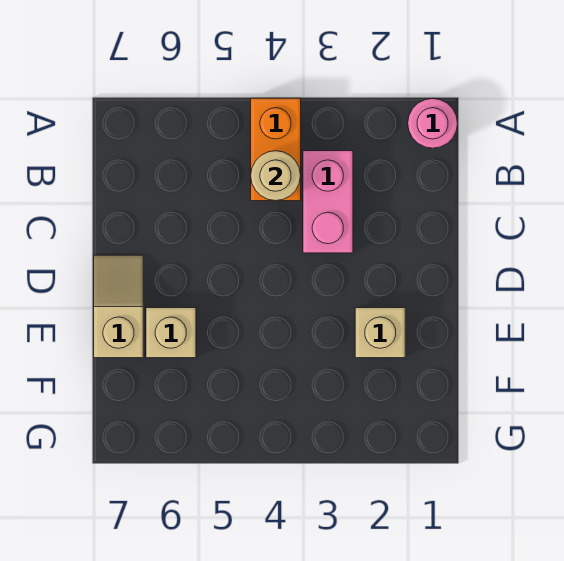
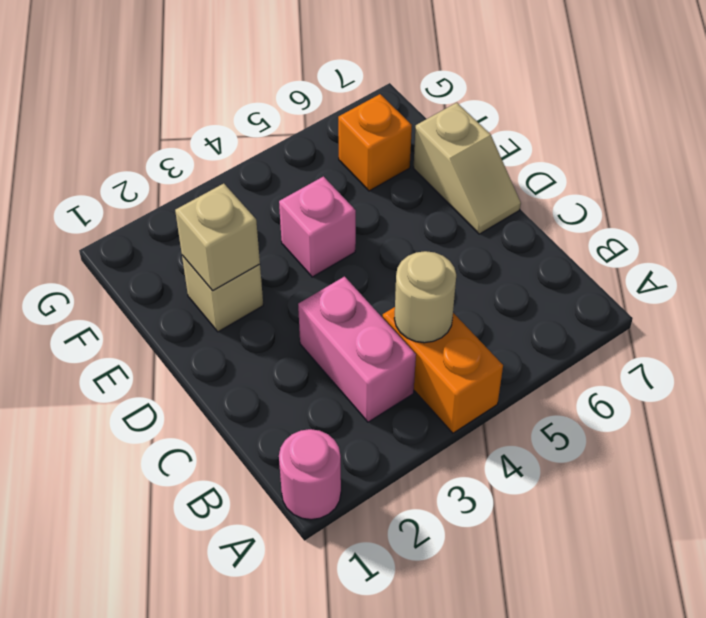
none -> pink brick E4 level 1
tan brick E6 level 1 -> tan brick E2 level 2
none -> orange brick F6 level 1

